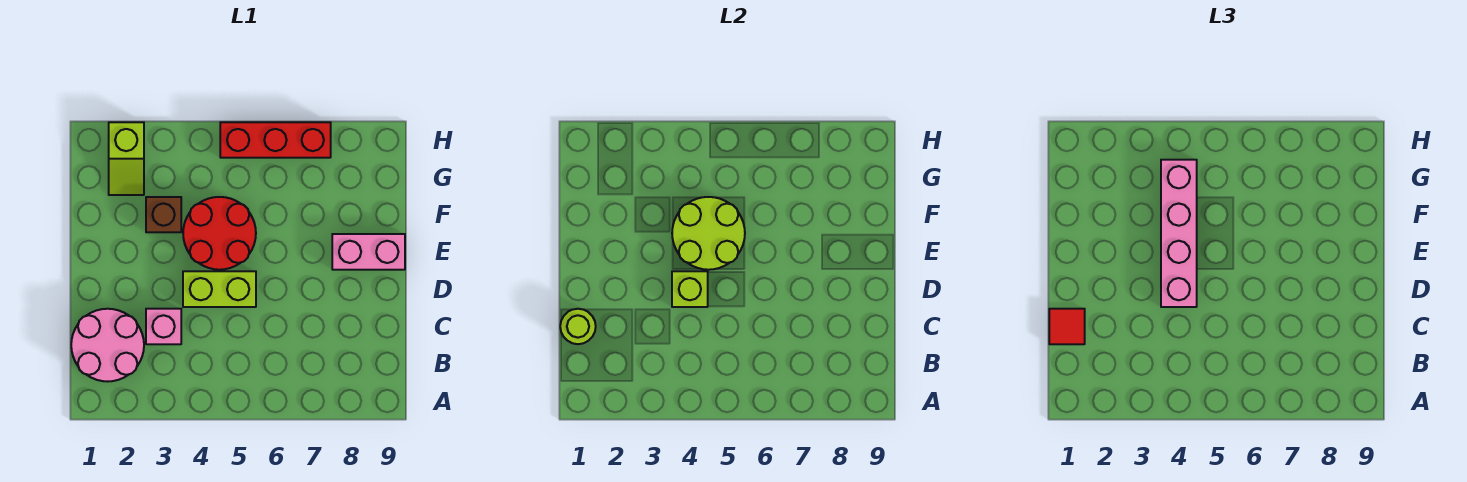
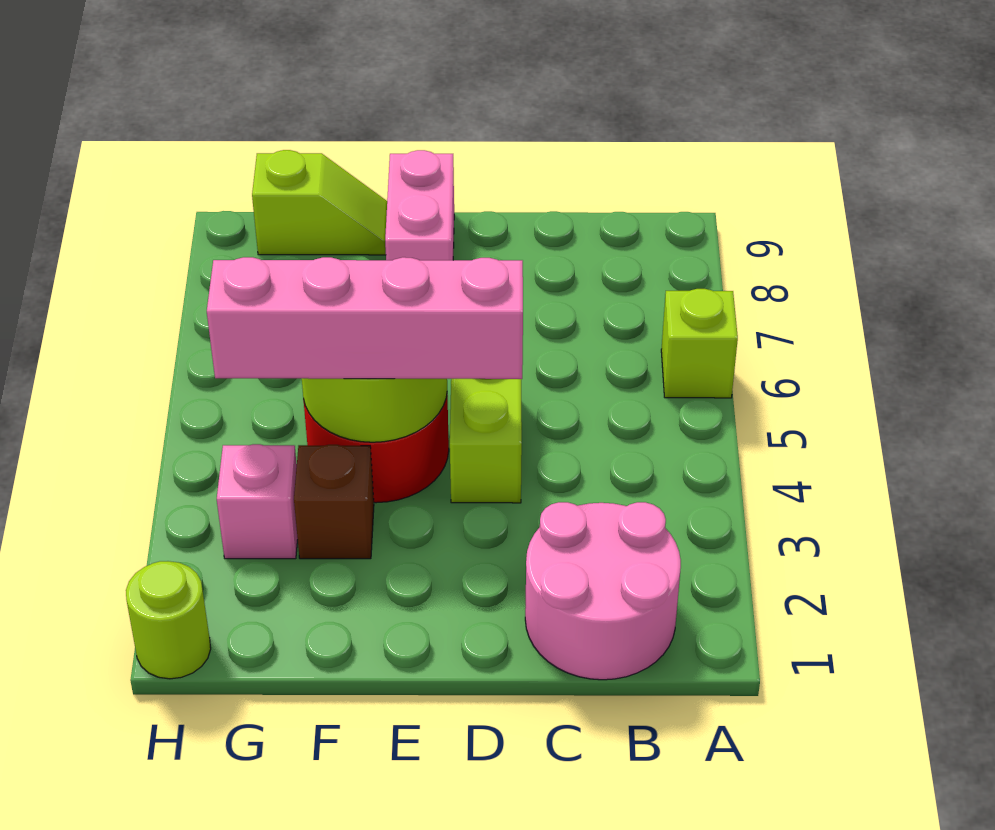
lime round brick C1 level 2 -> lime round brick H1 level 1
red tile C1 level 3 -> none
pink brick C3 level 1 -> pink brick G3 level 1
lime brick D4 level 2 -> lime brick A6 level 1
lime slope G2:H2 level 1 top H -> lime slope F9:G9 level 1 top G
red brick H5:H7 level 1 -> none

